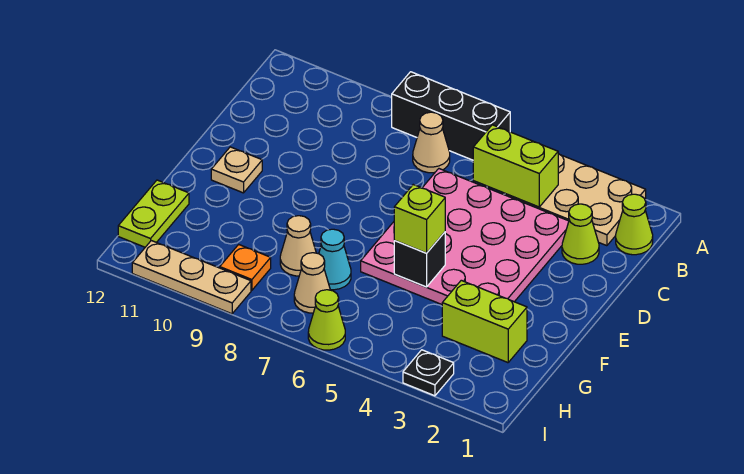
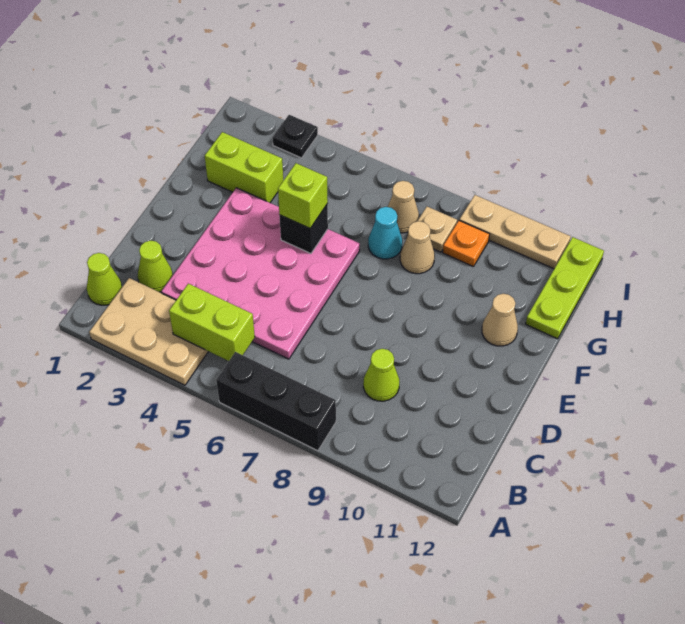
tan cone B7 level 1 -> tan cone F11 level 1
tan plate E11 level 1 -> tan plate H8 level 1
lime plate G12:H12 level 1 -> lime plate G12:I12 level 1
lime cone I6 level 1 -> lime cone C9 level 1

